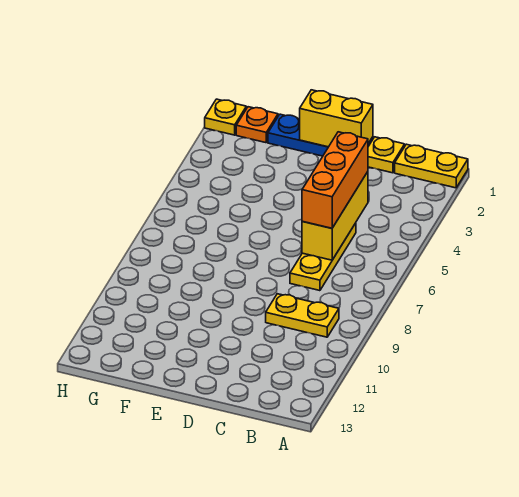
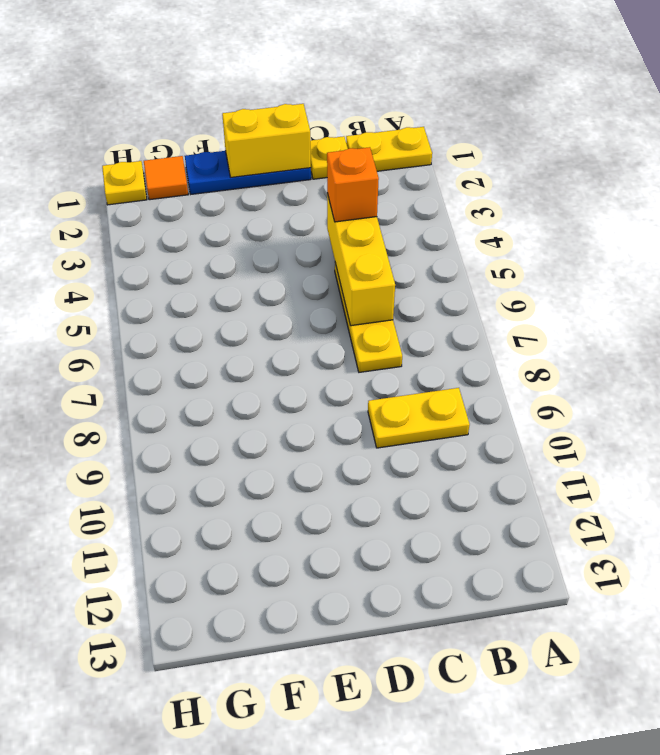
orange brick C4:C6 level 3 -> orange brick C4 level 3
orange plate G1 level 1 -> orange tile G1 level 1

